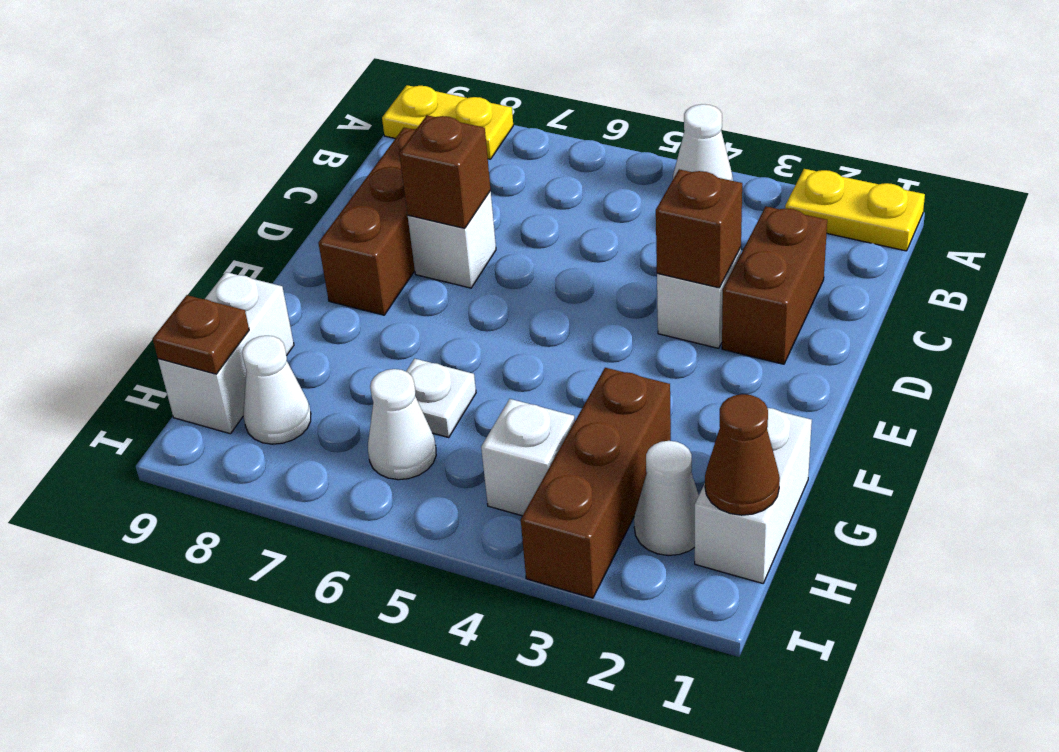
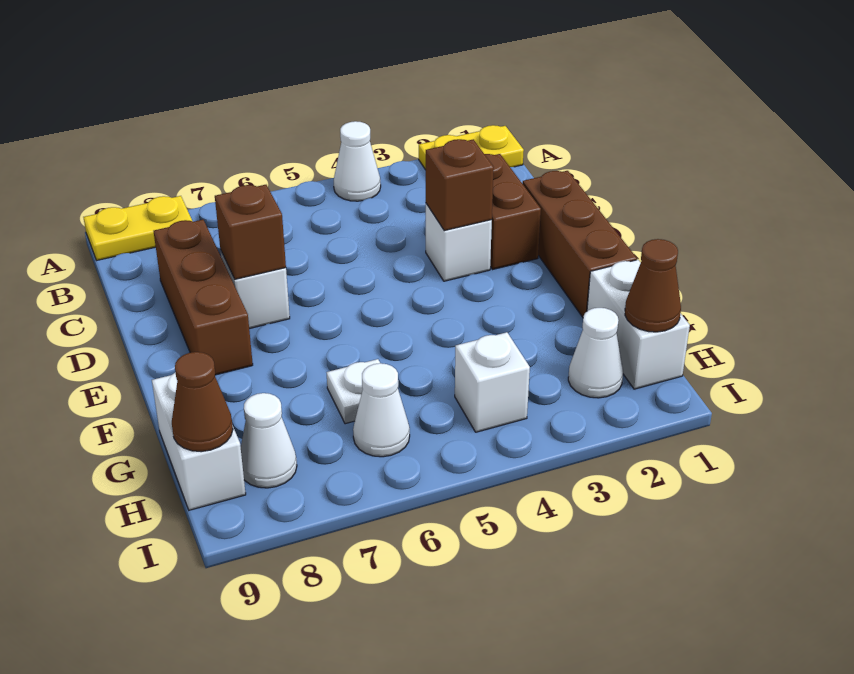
brown brick G3:I3 level 1 -> brown brick D1:F1 level 1
brown plate H9 level 2 -> brown cone H9 level 2

